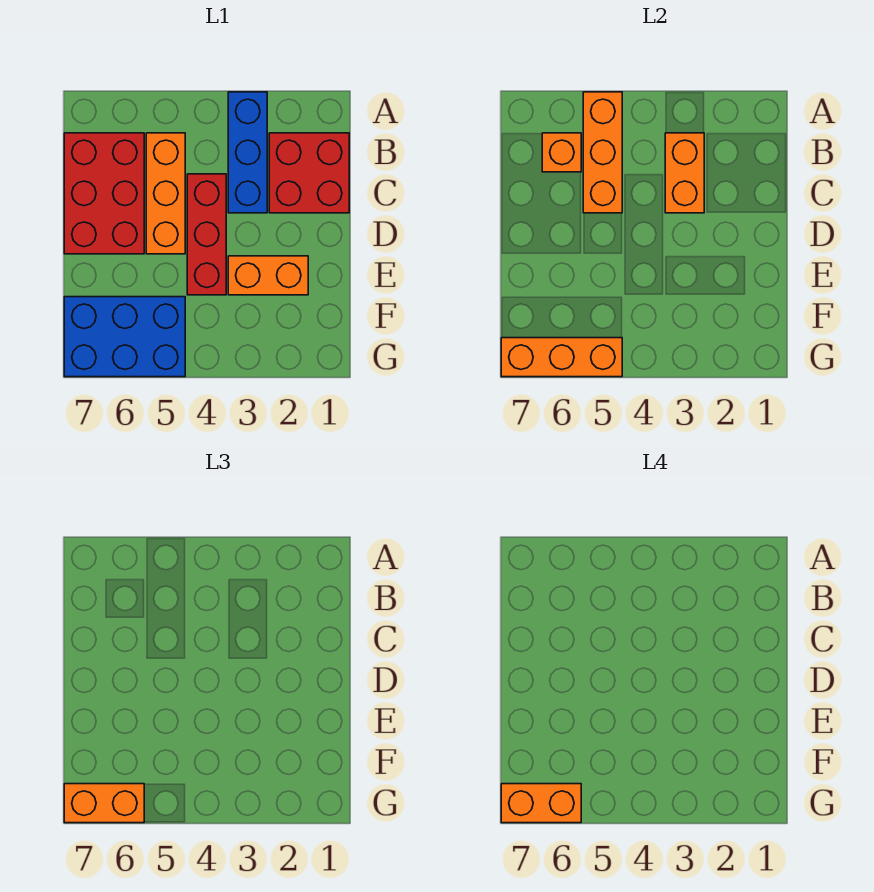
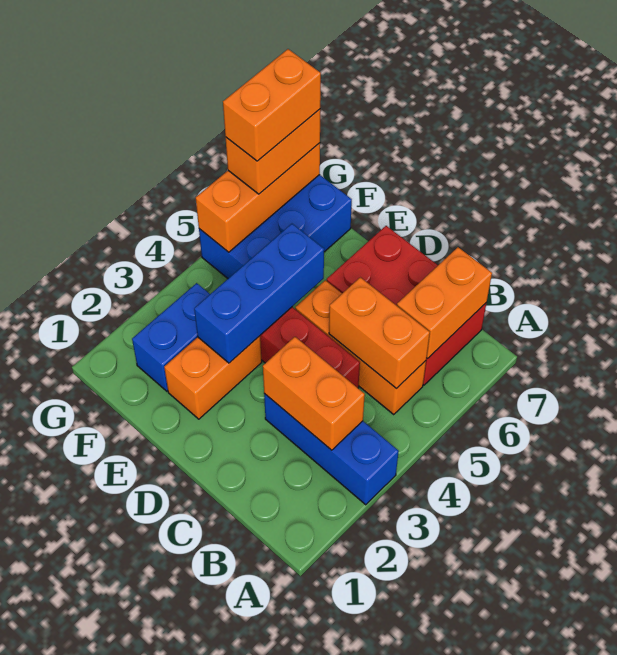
orange brick A5:C5 level 2 -> orange brick B5:C5 level 2
red brick B1:C2 level 1 -> none
orange brick B6 level 2 -> orange brick B6:B7 level 2
none -> blue brick E3:E5 level 2
none -> blue brick F2:F3 level 1

